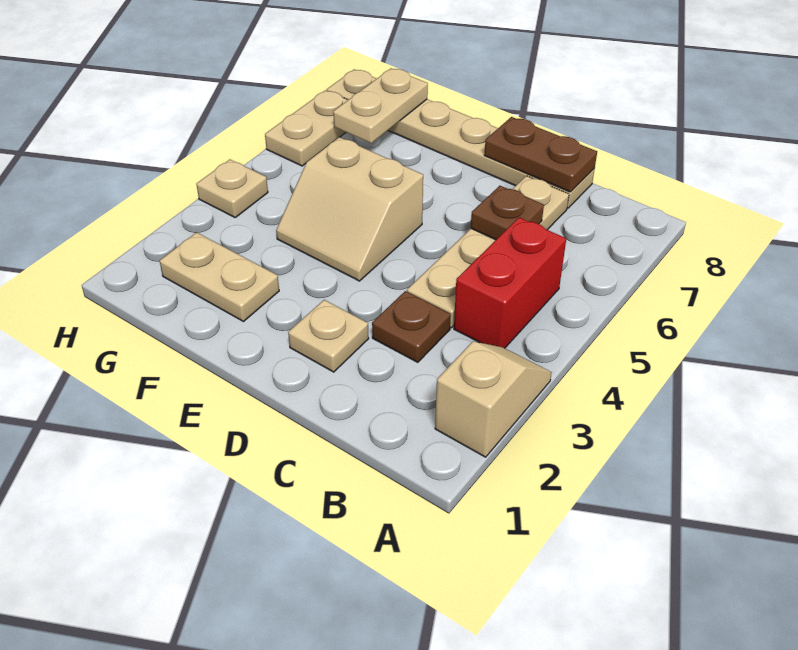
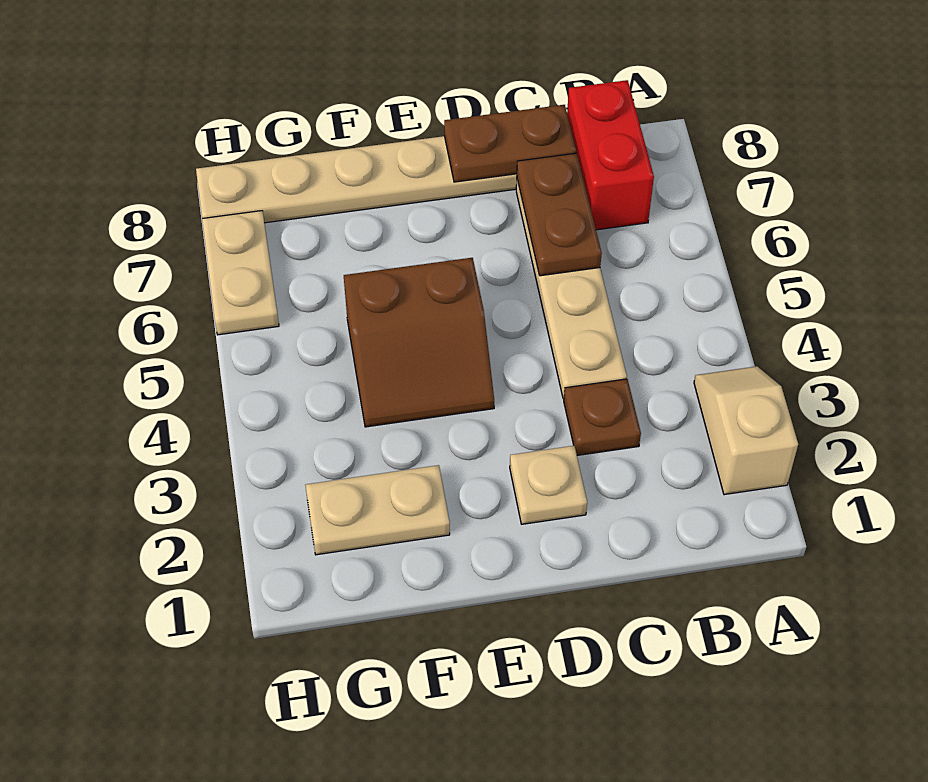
red brick B4:B5 level 1 -> red brick B7:B8 level 1
brown plate C6 level 2 -> brown plate C6:C7 level 2
tan slope E4:F5 level 1 top 5 -> brown slope E4:F5 level 1 top 5
tan plate G7:G8 level 2 -> none
tan plate H4 level 1 -> none

